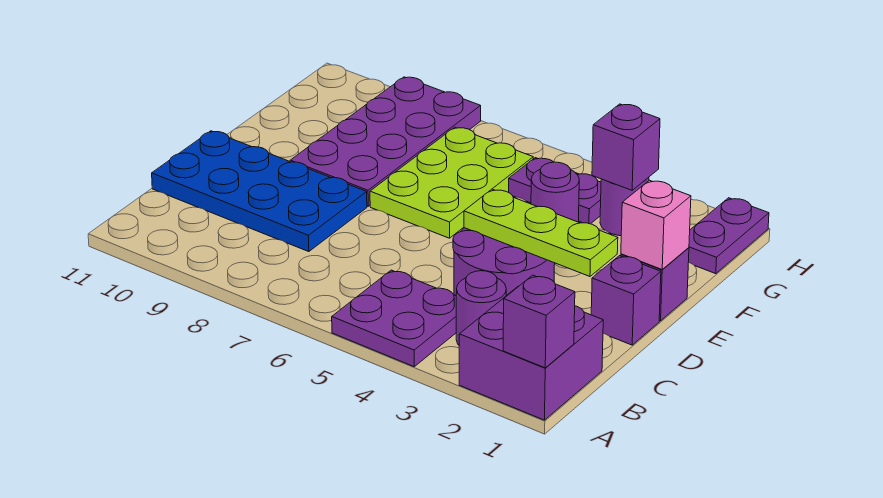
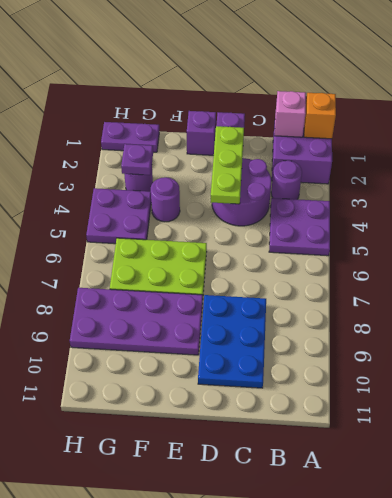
purple brick A1 level 2 -> orange brick A1 level 2
blue plate C8:D11 level 1 -> blue plate C8:D10 level 1
pink brick E1 level 2 -> pink brick B1 level 2
purple brick G3 level 2 -> purple plate G3 level 2
purple plate G4:G5 level 1 -> purple plate G4:H5 level 1

